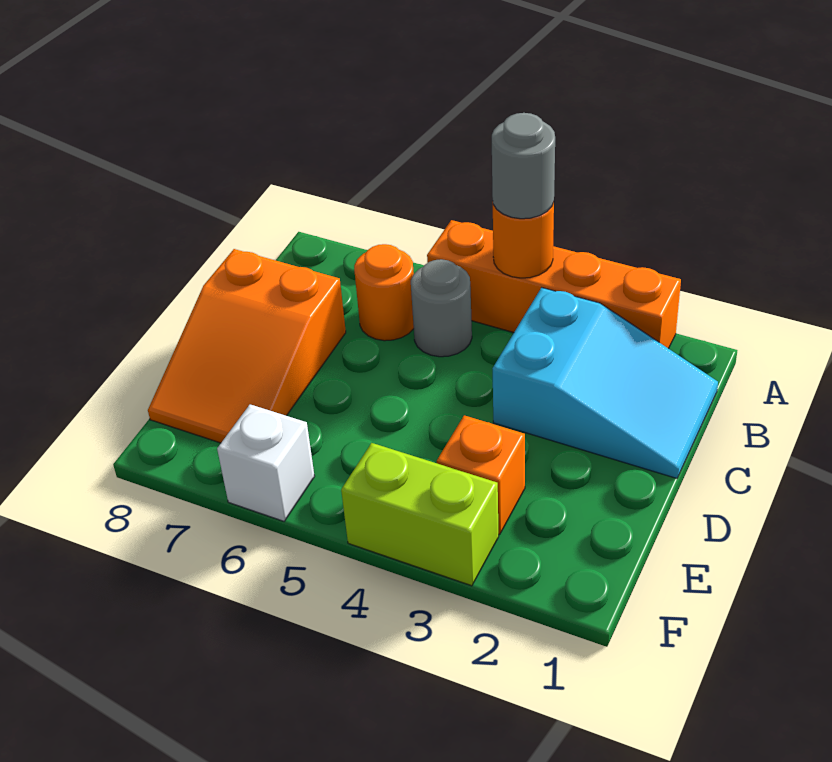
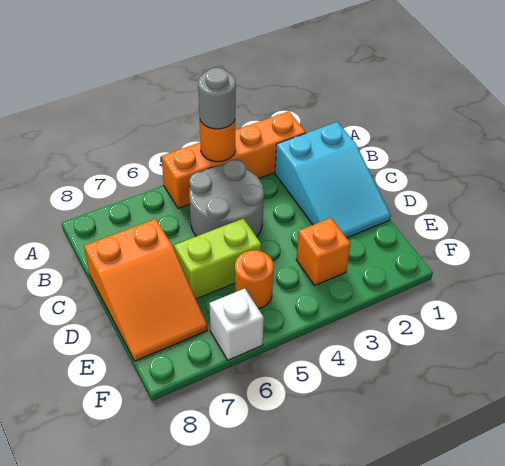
cyan slope B1:C3 level 1 top 3 -> cyan slope B1:D2 level 1 top B
grey round brick B5 level 1 -> grey round brick B4:C5 level 1
orange round brick B6 level 1 -> orange round brick E5 level 1
lime brick F3:F4 level 1 -> lime brick D5:D6 level 1

